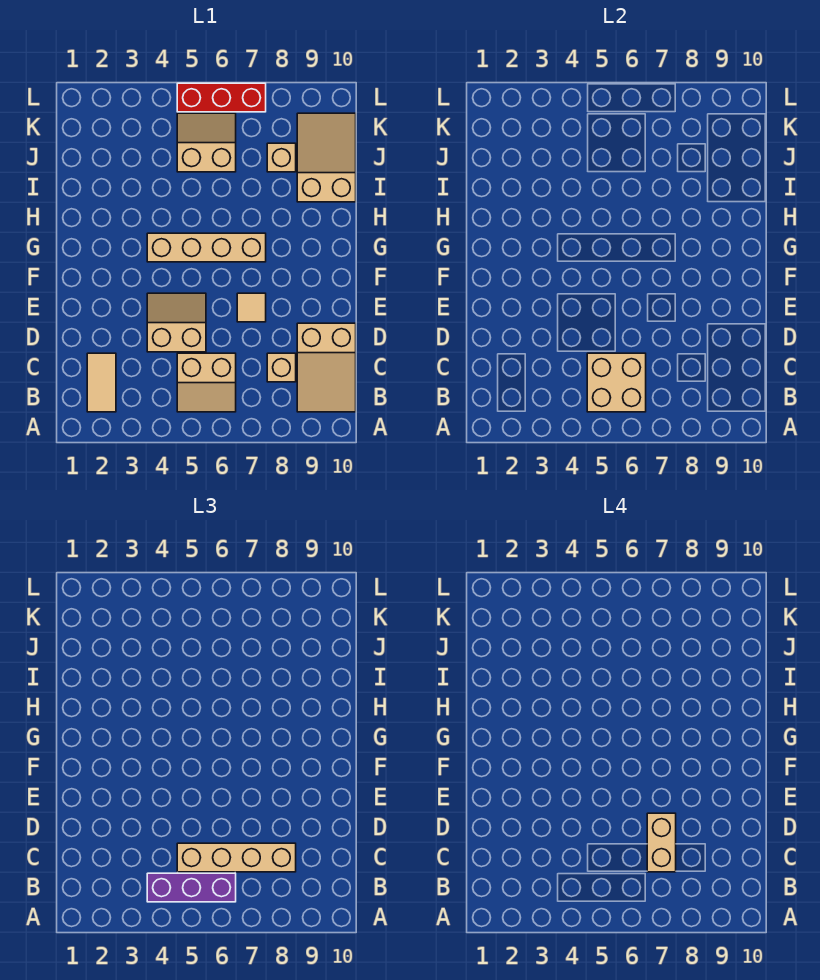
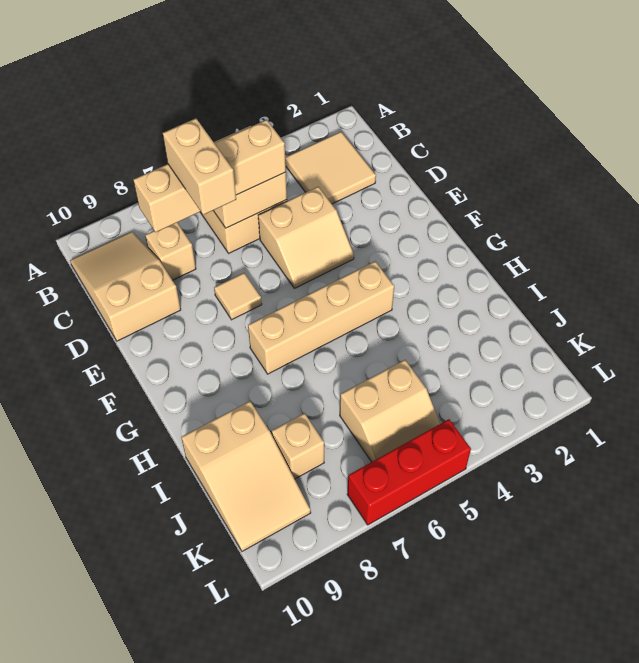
tan tile B2:C2 level 1 -> tan tile B2:C3 level 1
purple brick B4:B6 level 3 -> none

